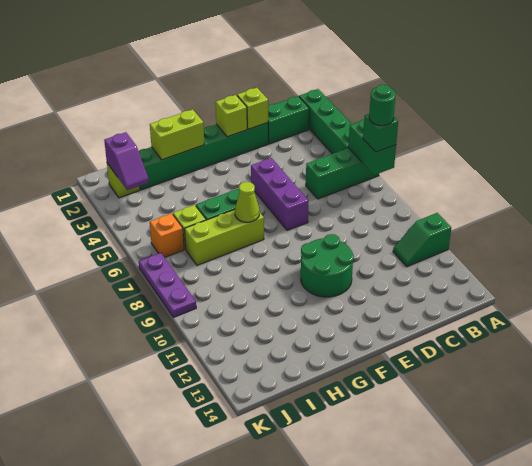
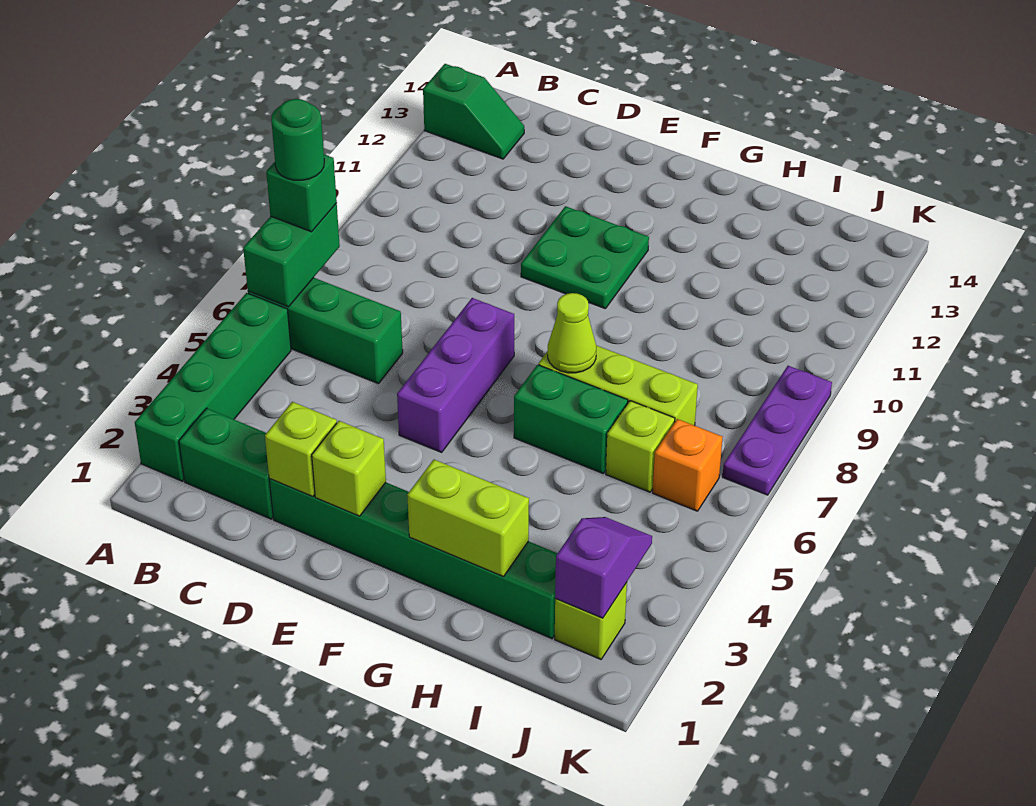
green slope A11:B11 level 1 top A -> green slope A13:B13 level 1 top A
green round brick E10:F11 level 1 -> green plate E10:F11 level 1

